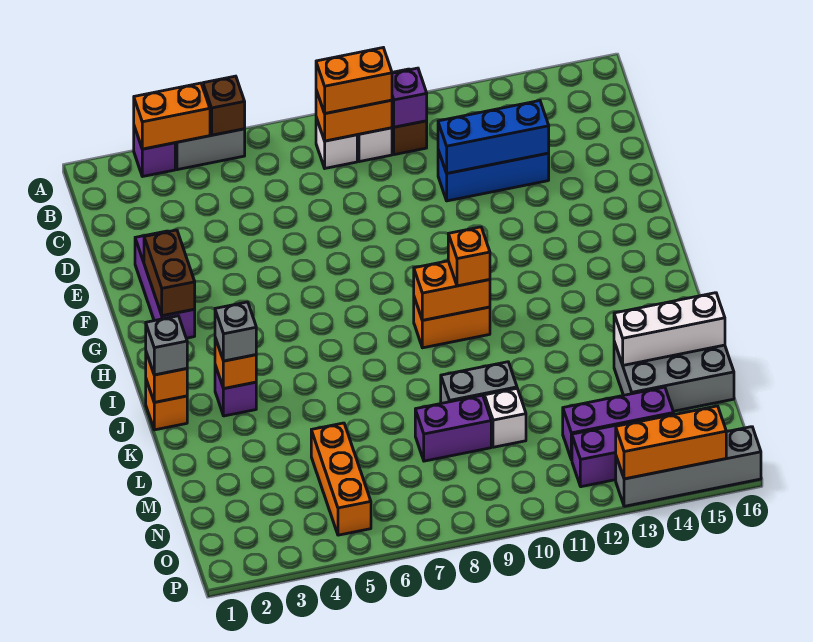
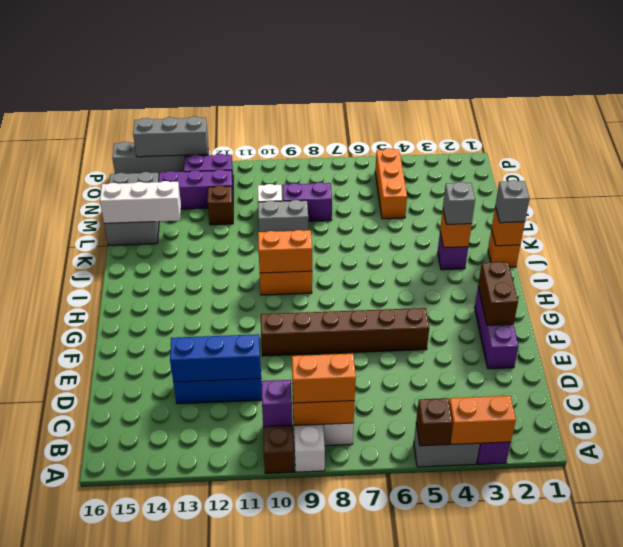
none -> brown brick F5:F10 level 1
orange brick I10 level 3 -> none
grey brick L14:M16 level 1 -> grey brick L15:N16 level 1
none -> brown brick M12 level 1
orange brick P13:P15 level 2 -> grey brick P13:P15 level 2

